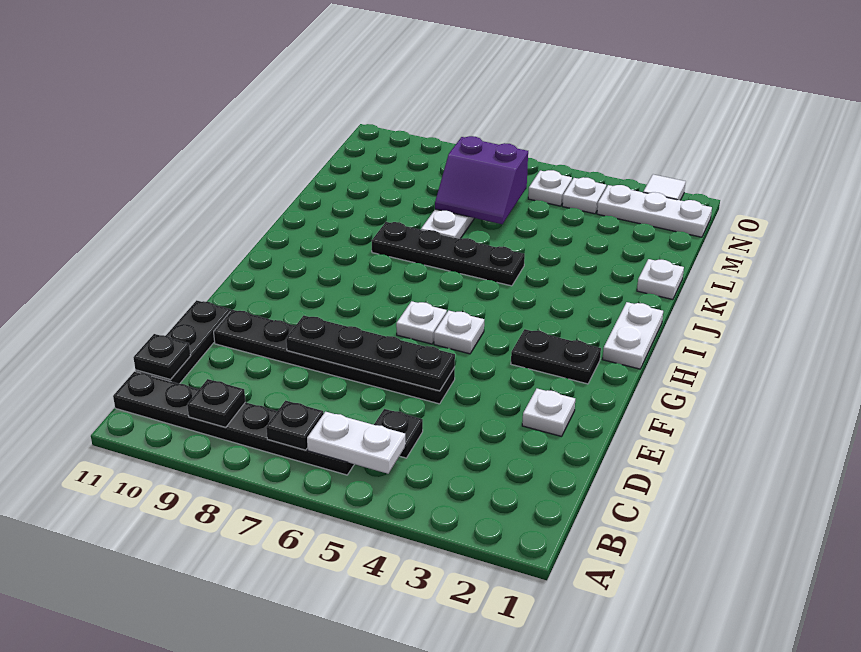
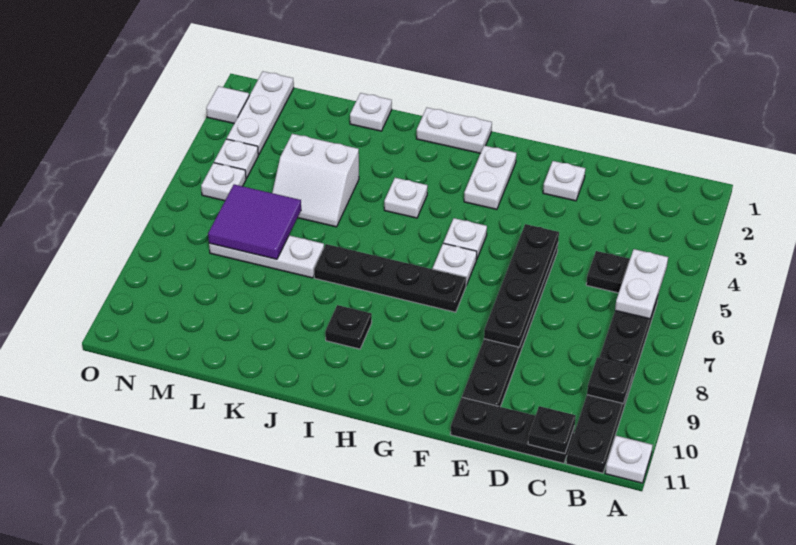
none -> white plate A11 level 1
black plate B7 level 2 -> black plate I9 level 1
black plate G2:G3 level 1 -> white plate G2:G3 level 1
none -> white plate I4 level 1
black plate J5:J8 level 1 -> black plate G7:J7 level 1
none -> white slope K4:L5 level 1 top 4
purple slope L6:M7 level 2 top M -> purple tile L6:M7 level 2

